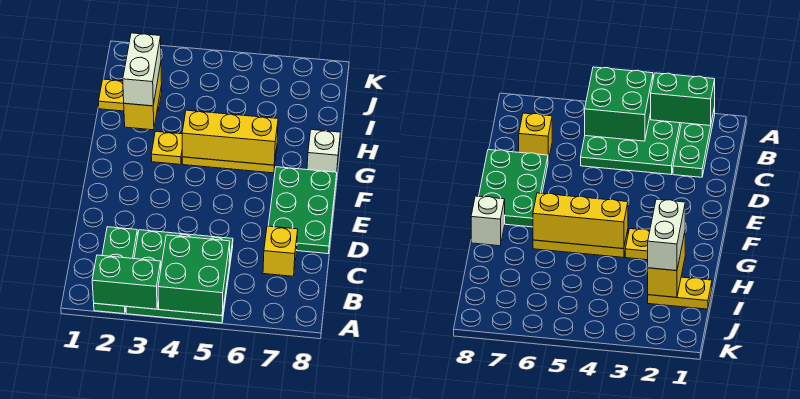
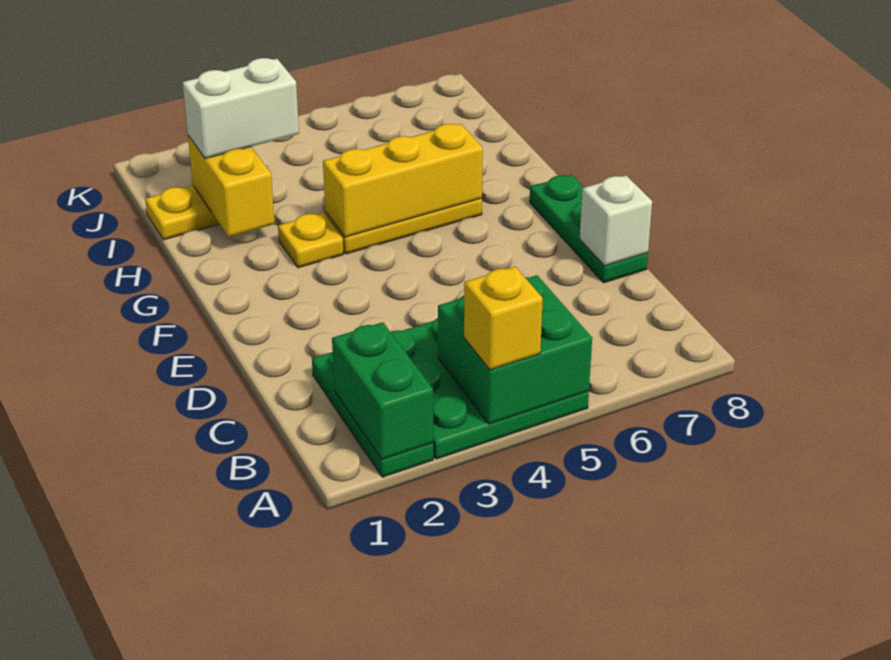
green brick A2:A3 level 2 -> green brick A2:B2 level 2
yellow brick C7 level 1 -> yellow brick A4 level 3
green plate D7:F8 level 1 -> green plate D8:F8 level 1
white brick G8 level 1 -> white brick D8 level 2
white brick H2:I2 level 3 -> white brick I2:I3 level 3

